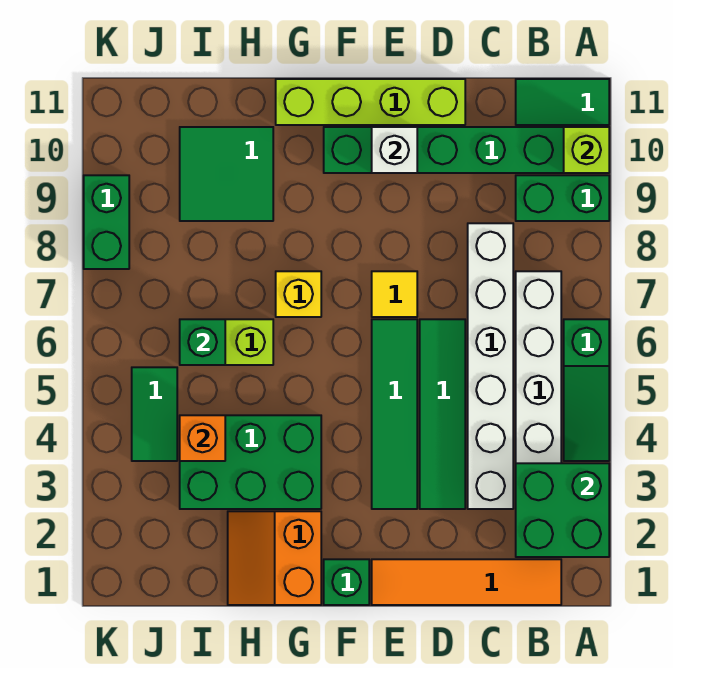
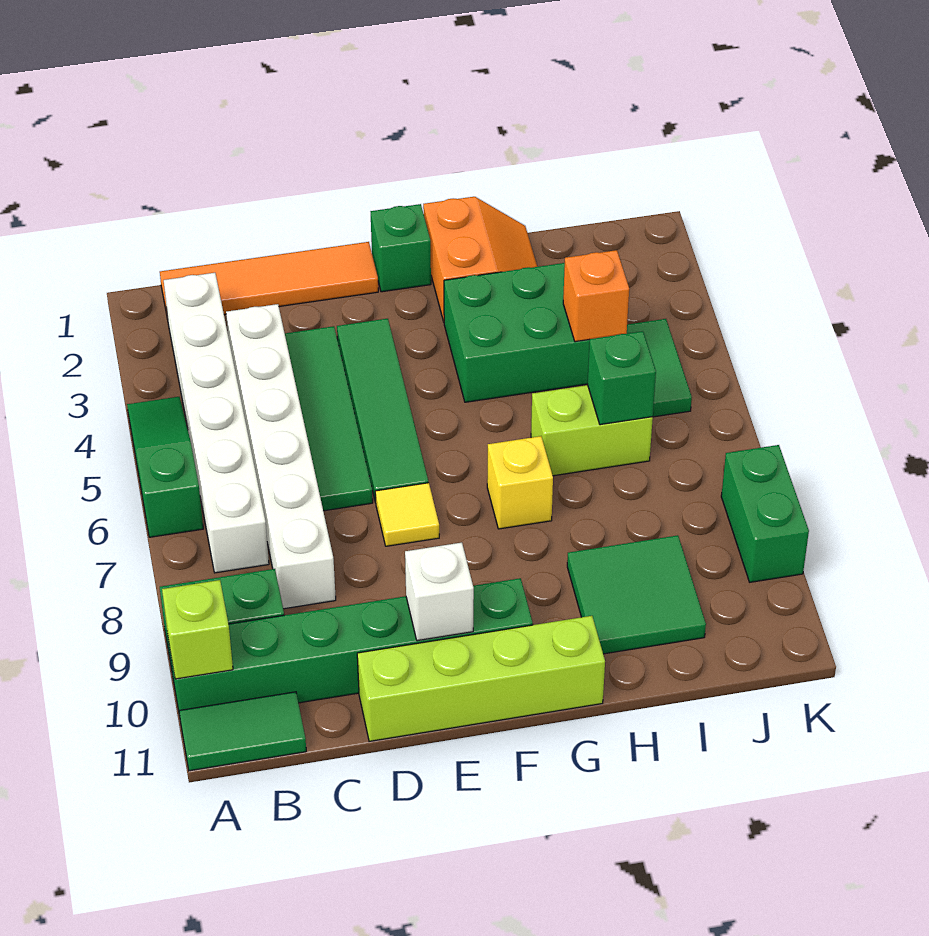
green brick A2:B3 level 2 -> none

